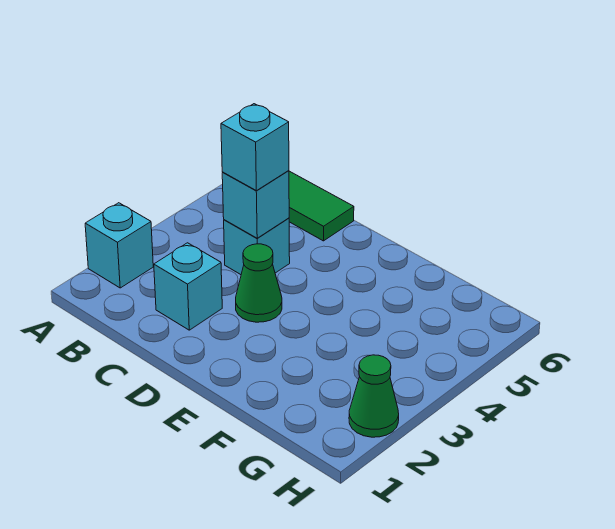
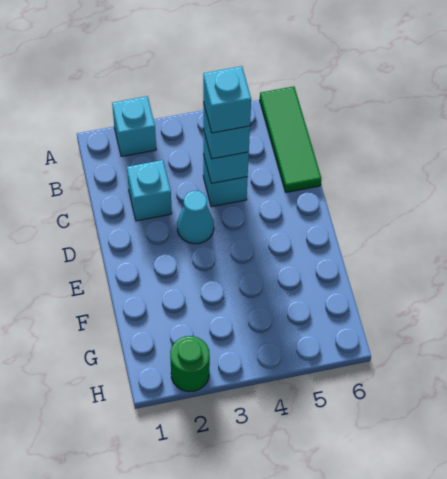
none -> cyan brick C4 level 4
green cone D3 level 1 -> cyan cone D3 level 1
green cone H2 level 1 -> green round brick H2 level 1

